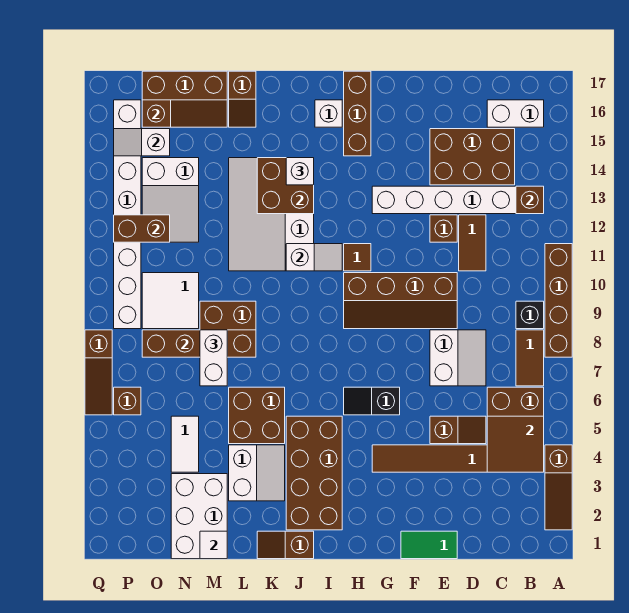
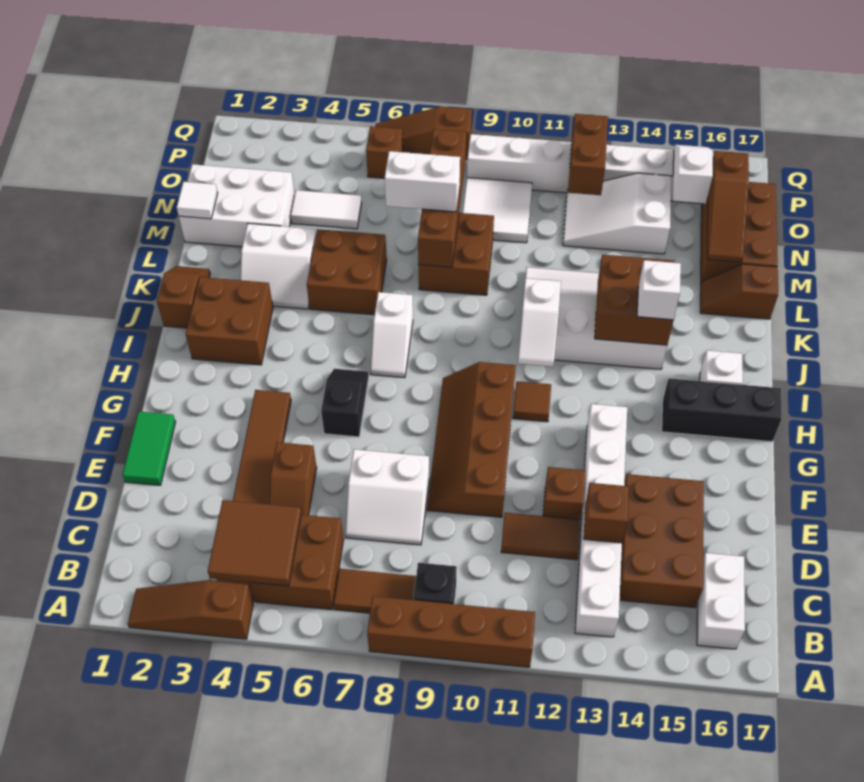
brown brick B13 level 2 -> brown brick D13 level 2
brown brick H15:H17 level 1 -> black brick H15:H17 level 1
brown brick I2:J5 level 1 -> brown brick I2:J3 level 1
none -> white slope I7:J7 level 1 top J

